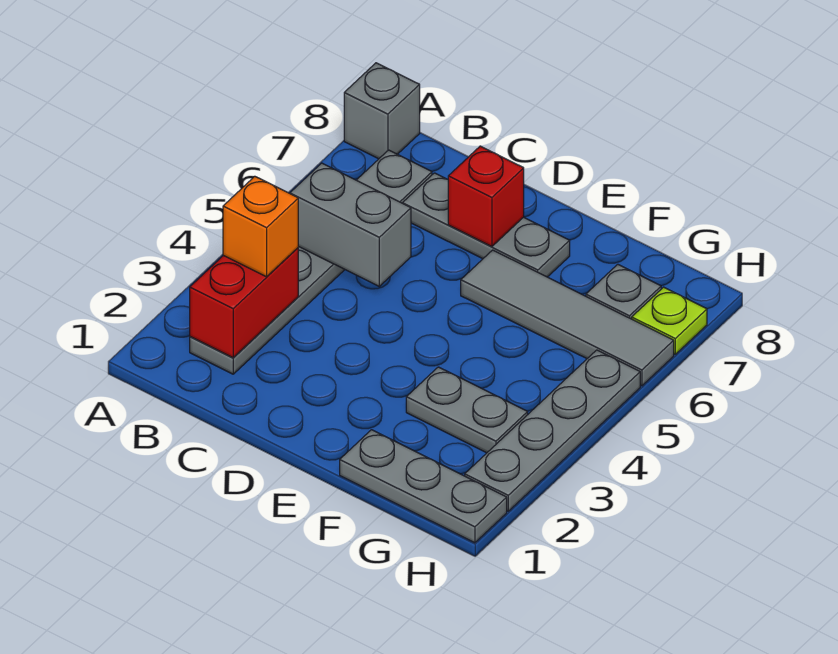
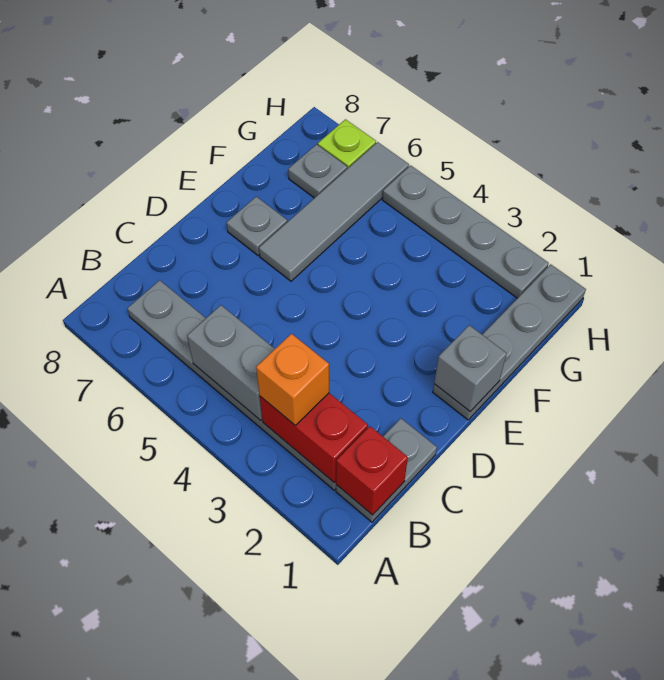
grey brick A8 level 1 -> grey brick E1 level 2
grey brick B5:C5 level 2 -> grey brick B4:B5 level 2
grey plate C7:E7 level 1 -> grey plate E7 level 1
red brick D7 level 2 -> red brick B1 level 2
grey plate F1:H1 level 1 -> grey plate E1:H1 level 1
grey plate F3:G3 level 1 -> grey plate B1:C1 level 1

